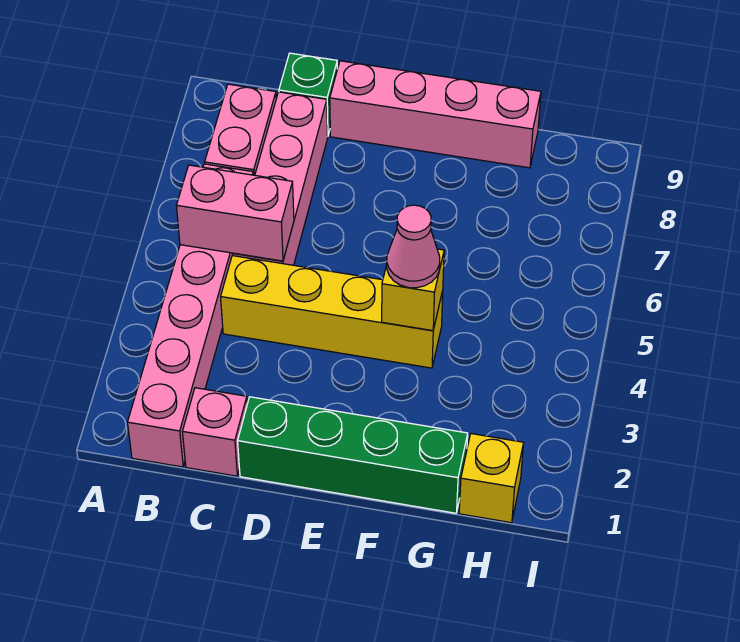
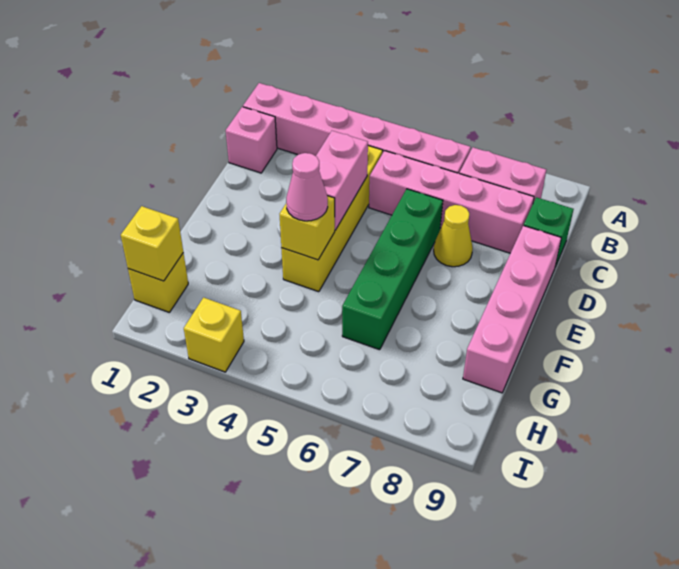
pink brick B5:C5 level 2 -> pink brick D4:E4 level 2
green brick D1:G1 level 1 -> green brick D6:G6 level 1
none -> yellow cone D7 level 1
none -> yellow brick H1 level 2
none -> yellow brick I3 level 1

